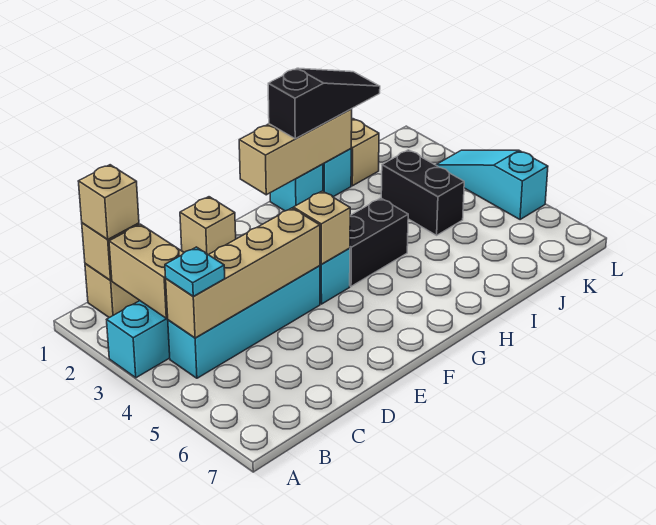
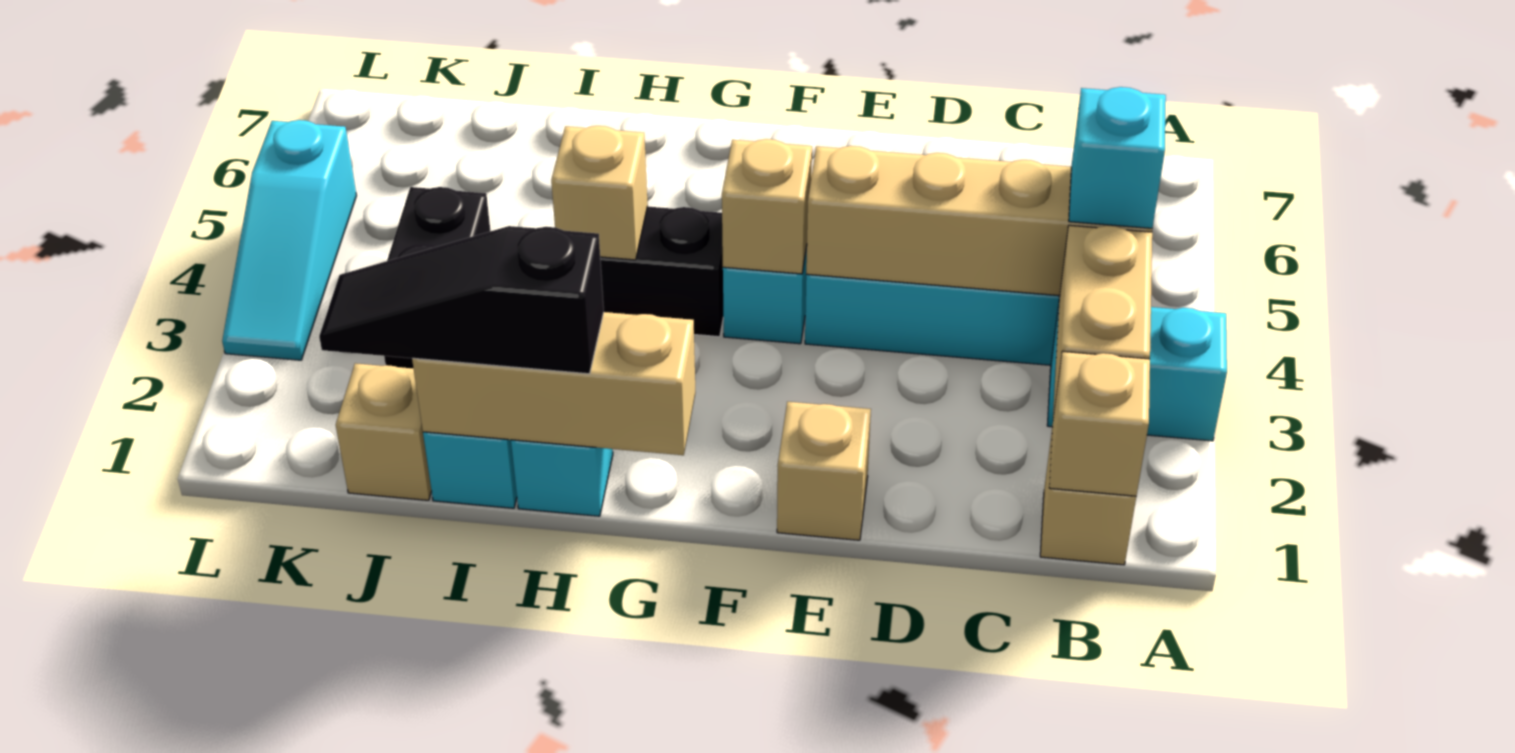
tan brick B1 level 3 -> tan brick H4 level 2
cyan plate B4 level 3 -> cyan brick B4 level 3

